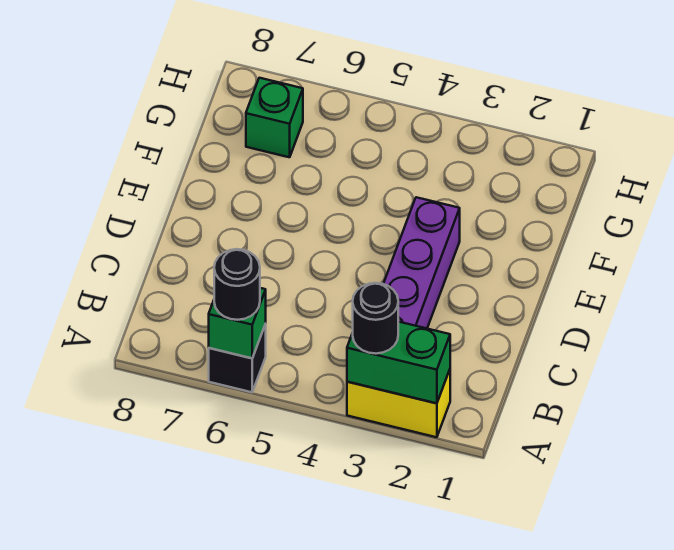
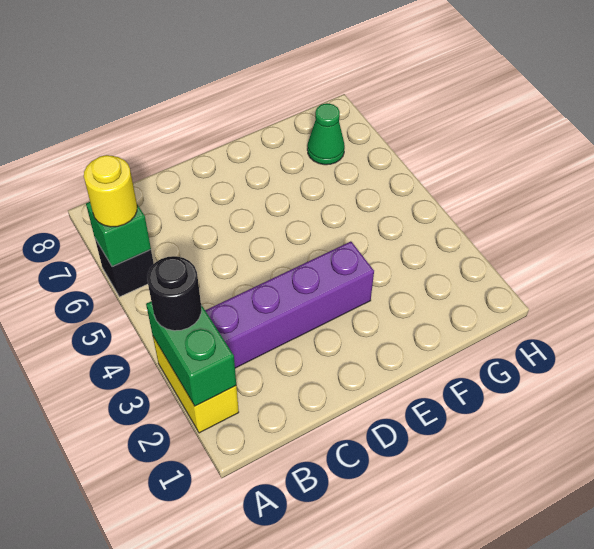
black round brick A6 level 3 -> yellow round brick A6 level 3
green brick G7 level 1 -> green cone G7 level 1

